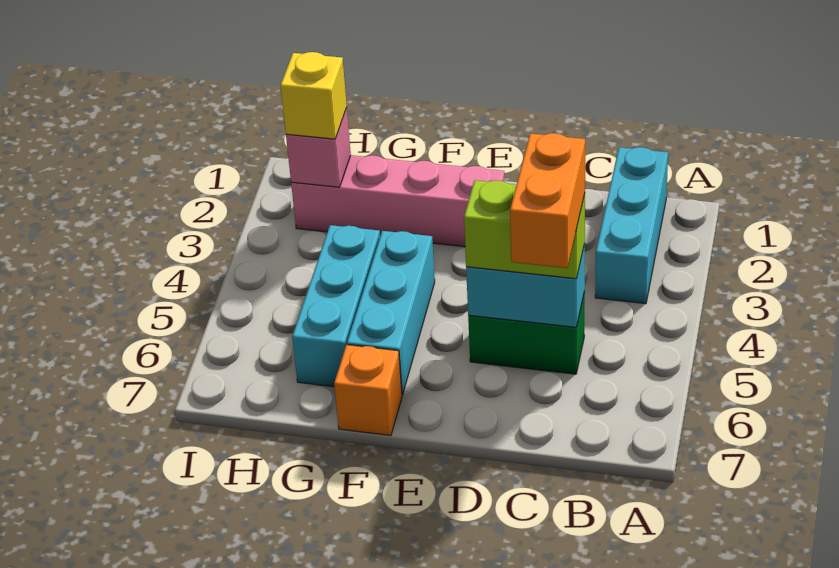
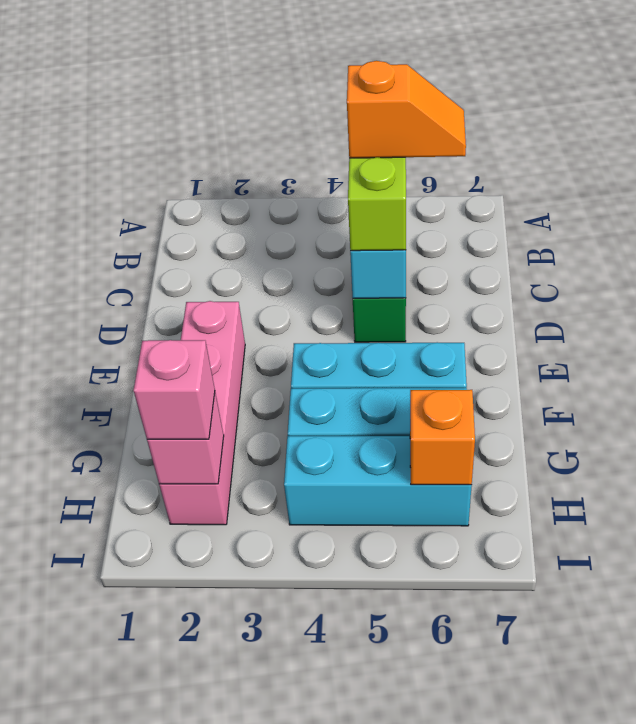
cyan brick B1:B3 level 1 -> cyan brick H4:H6 level 1
orange brick C5:C6 level 4 -> orange slope C5:C6 level 4 top 5
orange brick F7 level 1 -> orange brick H6 level 2
yellow brick H2 level 3 -> pink brick H2 level 3

